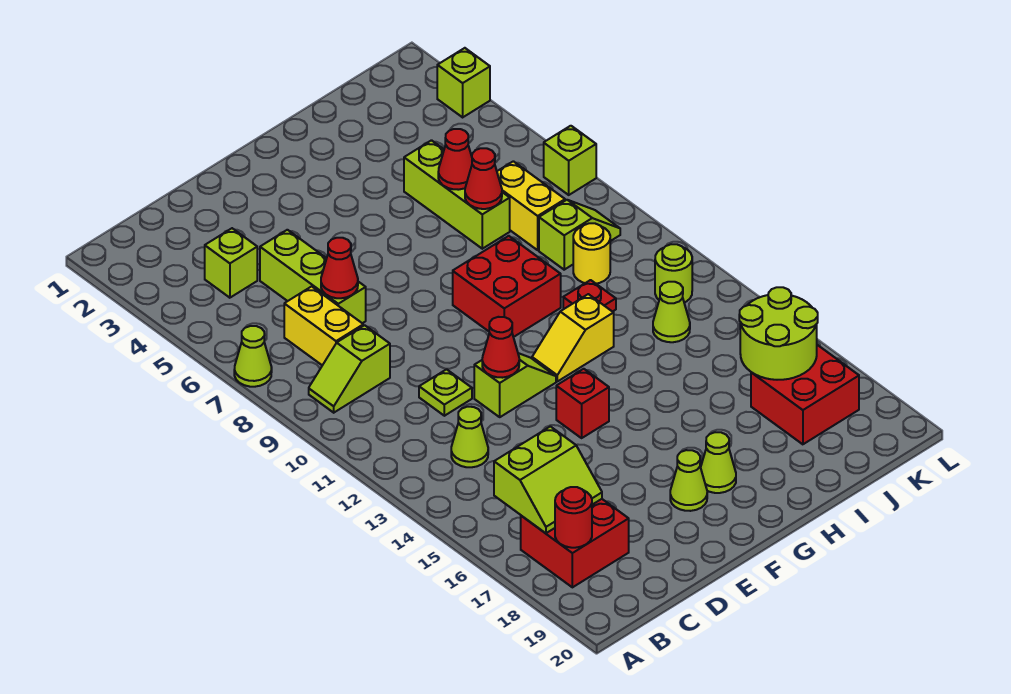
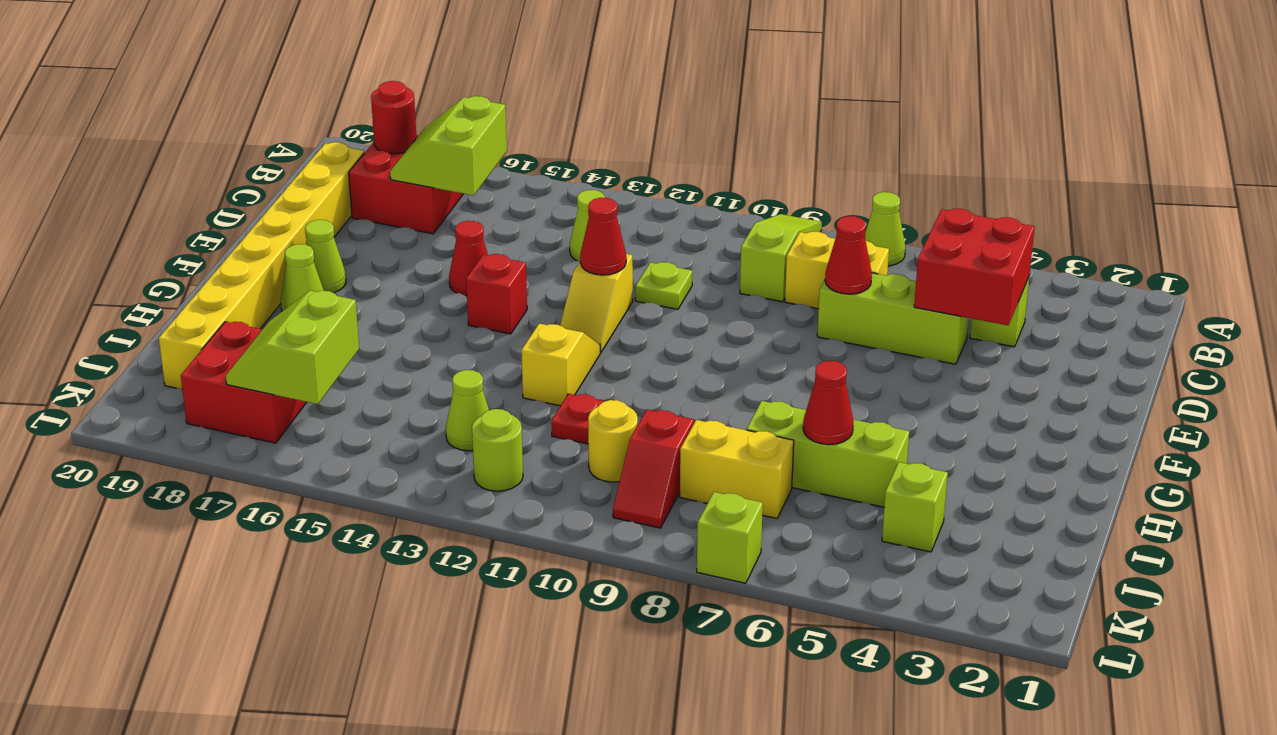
lime slope B9:C9 level 1 top C -> lime slope A9:C9 level 1 top C
none -> yellow brick C19:J19 level 1
lime slope E12:F12 level 1 top E -> yellow slope E12:F12 level 1 top E
red brick G9:H10 level 1 -> red brick C4:D5 level 2
red cone I7 level 2 -> red cone E15 level 1
lime slope J9:K9 level 1 top J -> red slope J9:K9 level 1 top J
lime round brick J16:K17 level 2 -> lime slope J16:K17 level 2 top 16
lime brick L3 level 1 -> lime brick J4 level 1

